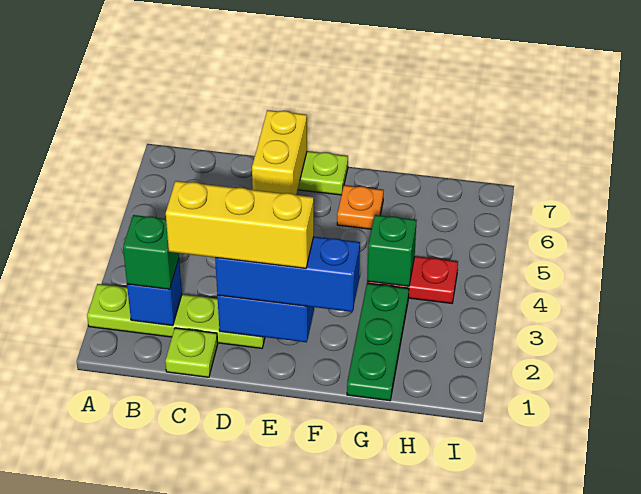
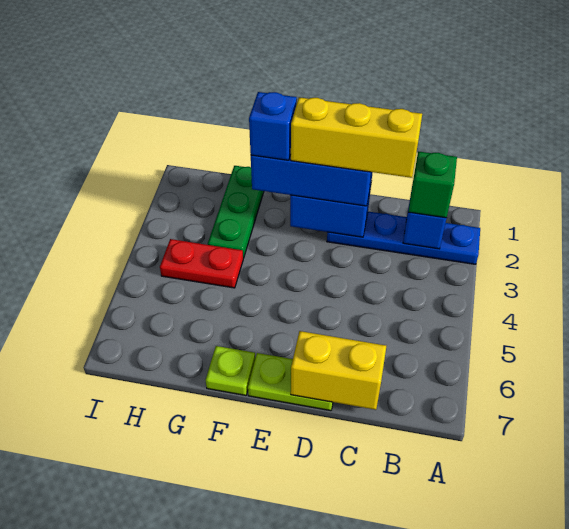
lime plate A2:D2 level 1 -> blue plate A2:D2 level 1
lime plate C1 level 1 -> lime plate F7 level 1
yellow brick D6:D7 level 2 -> yellow brick C7:D7 level 2
none -> blue brick F2 level 4
orange plate F6 level 1 -> none
green brick G4 level 2 -> none

